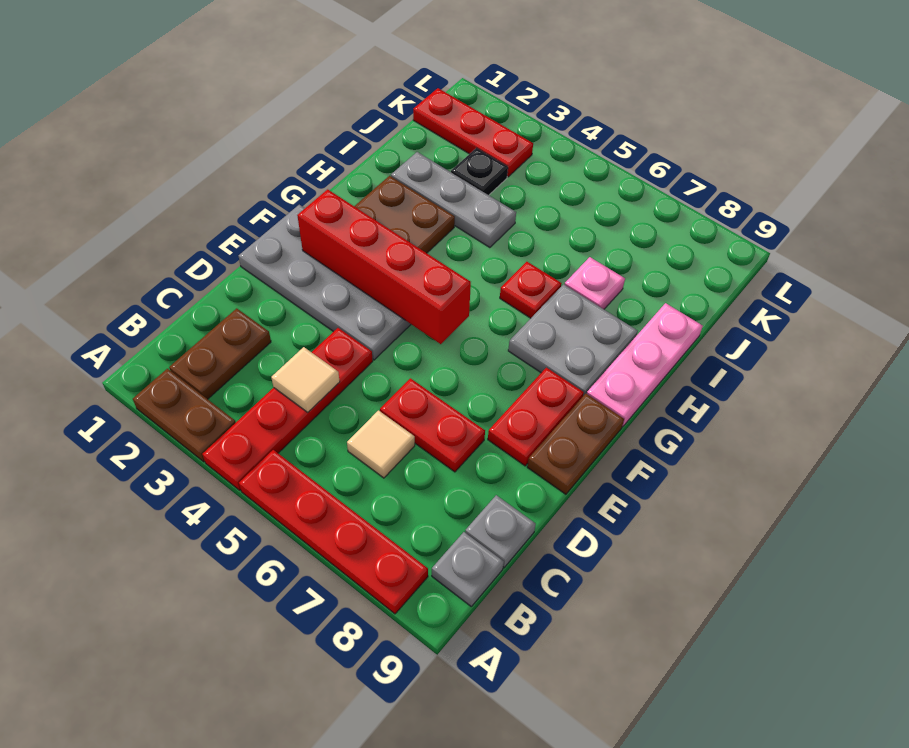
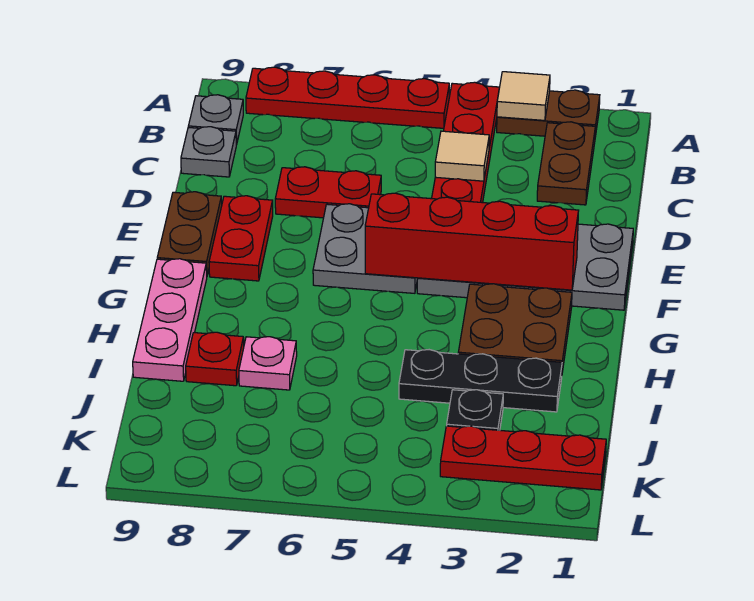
tan tile C6 level 1 -> tan tile A3 level 2
grey plate G7:H8 level 1 -> grey plate E5:F6 level 1
red plate H6 level 1 -> red plate I8 level 1
grey plate I2:I4 level 1 -> black plate I2:I4 level 1

